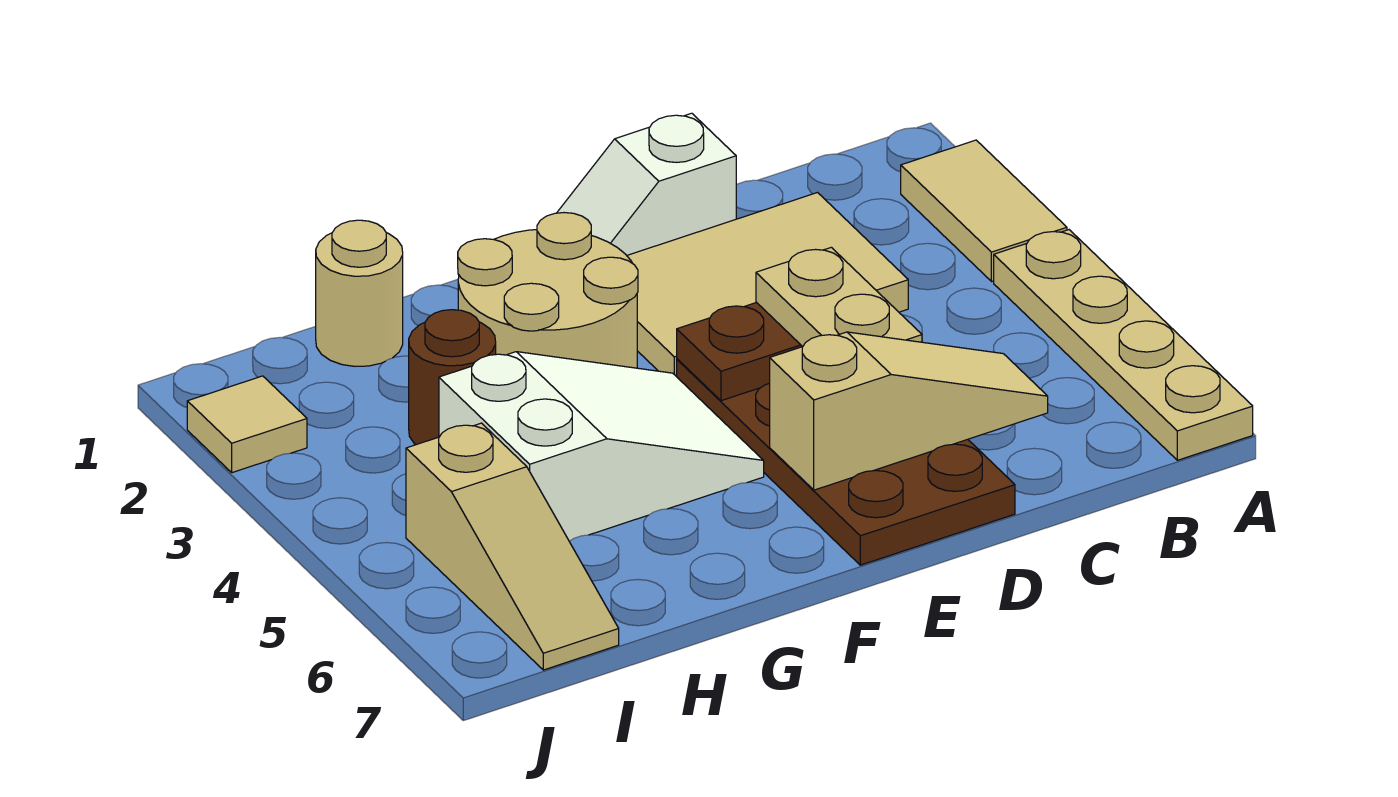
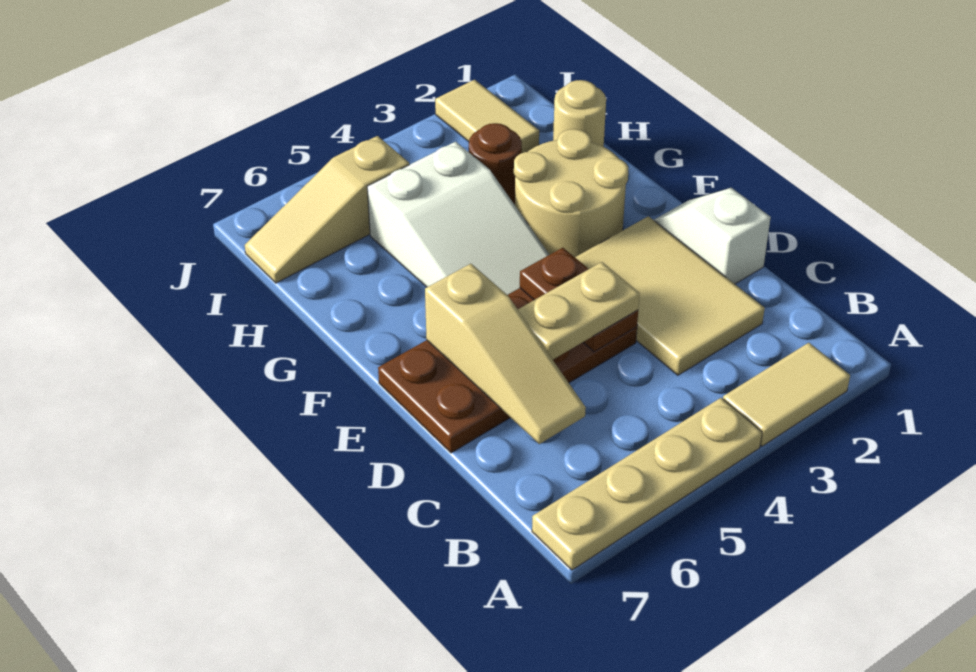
tan tile J2 level 1 -> tan tile I2:J2 level 1

